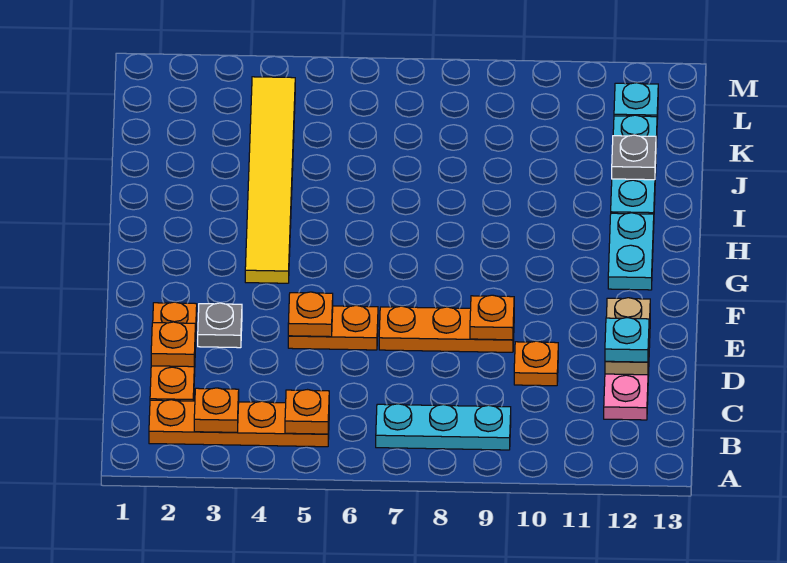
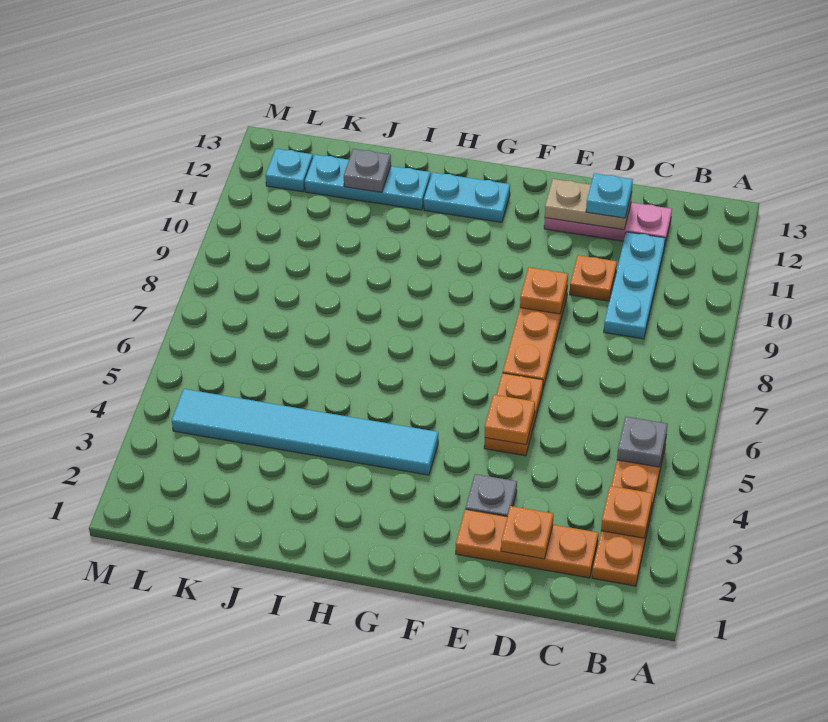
orange plate B5 level 2 -> grey plate B5 level 2
cyan plate B7:B9 level 1 -> cyan plate C9:C11 level 1
yellow tile G4:L4 level 1 -> cyan tile G4:L4 level 1

